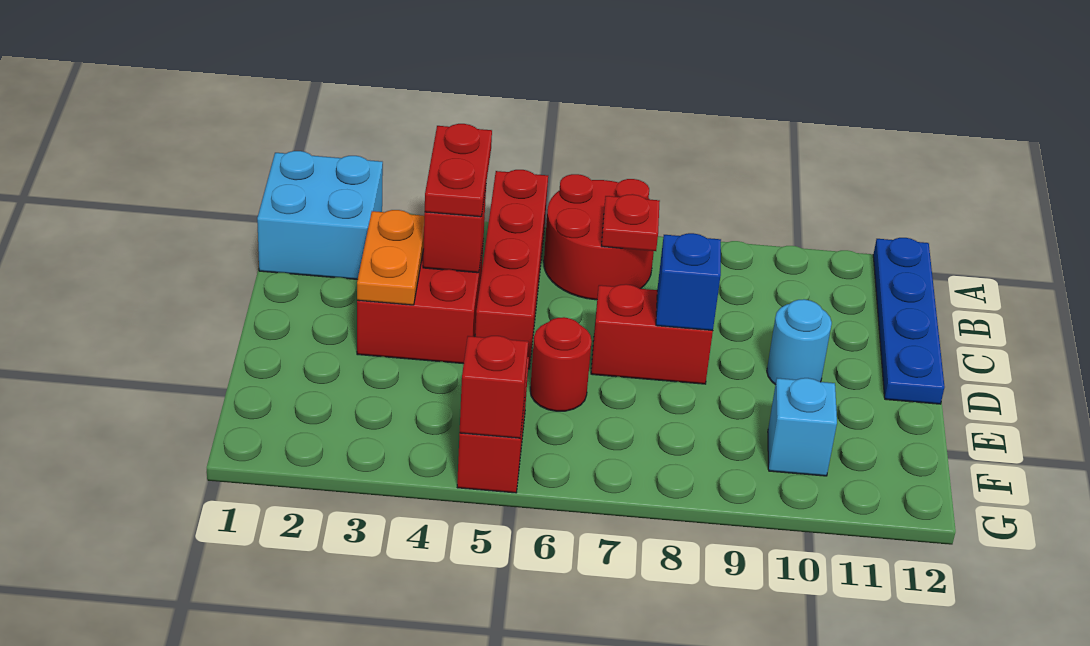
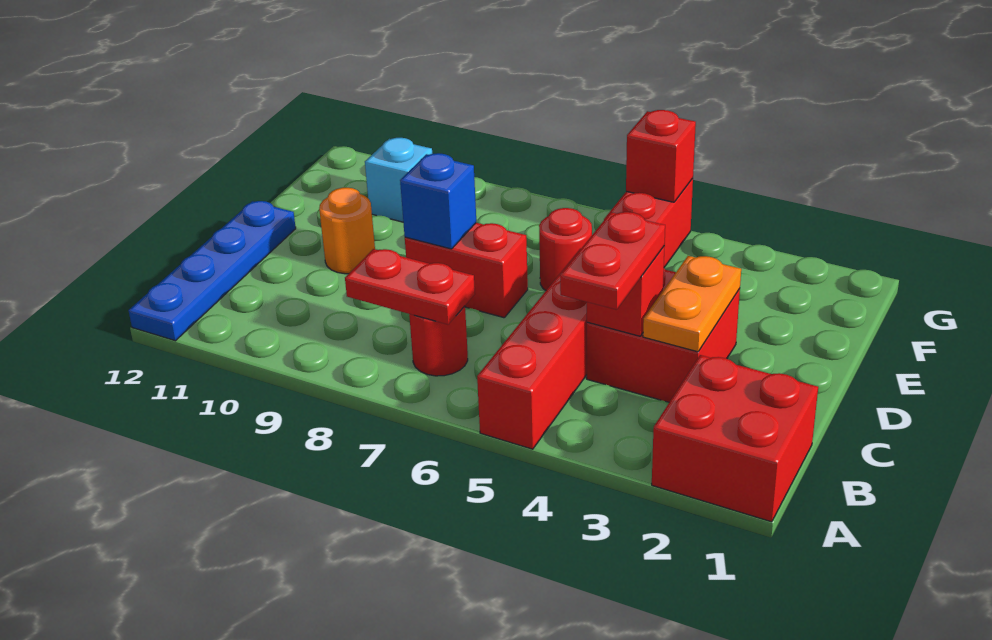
cyan brick A1:B2 level 1 -> red brick A1:B2 level 1
red round brick A6:B7 level 1 -> red round brick B7 level 1
red plate B7 level 2 -> red plate B7:B8 level 2
cyan round brick D10 level 1 -> orange round brick D10 level 1

